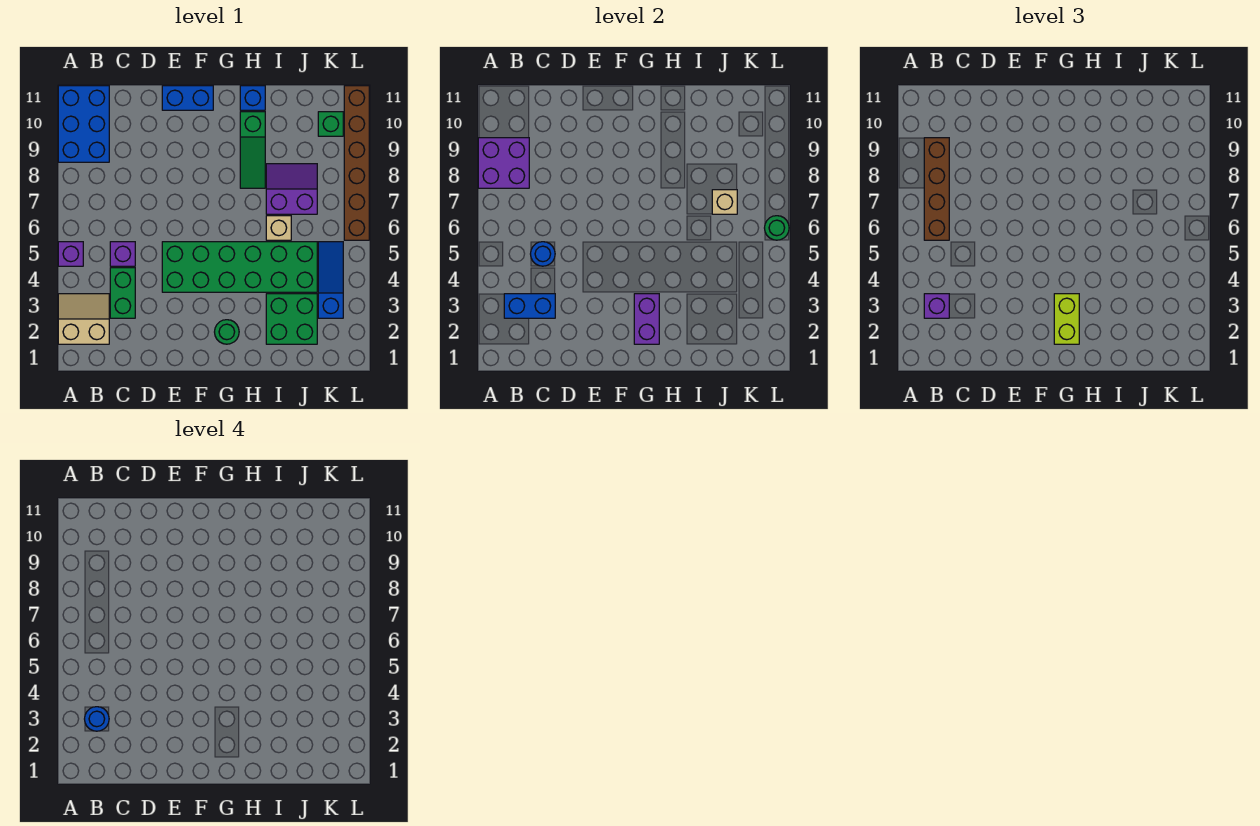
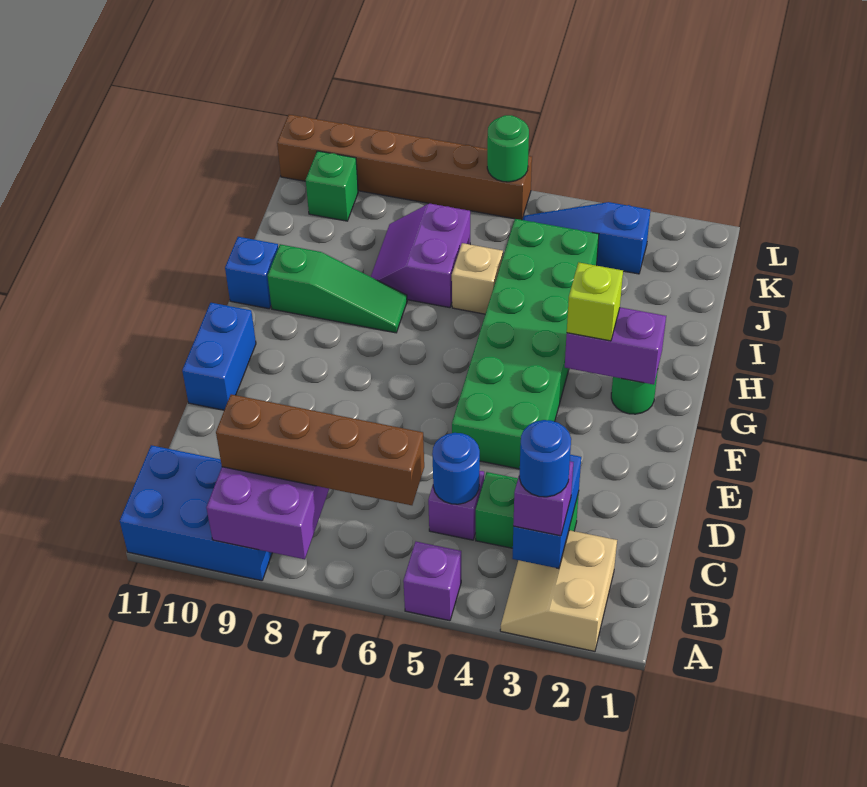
lime brick G2:G3 level 3 -> lime brick G3 level 3
green brick I2:J3 level 1 -> none
tan brick J7 level 2 -> none

